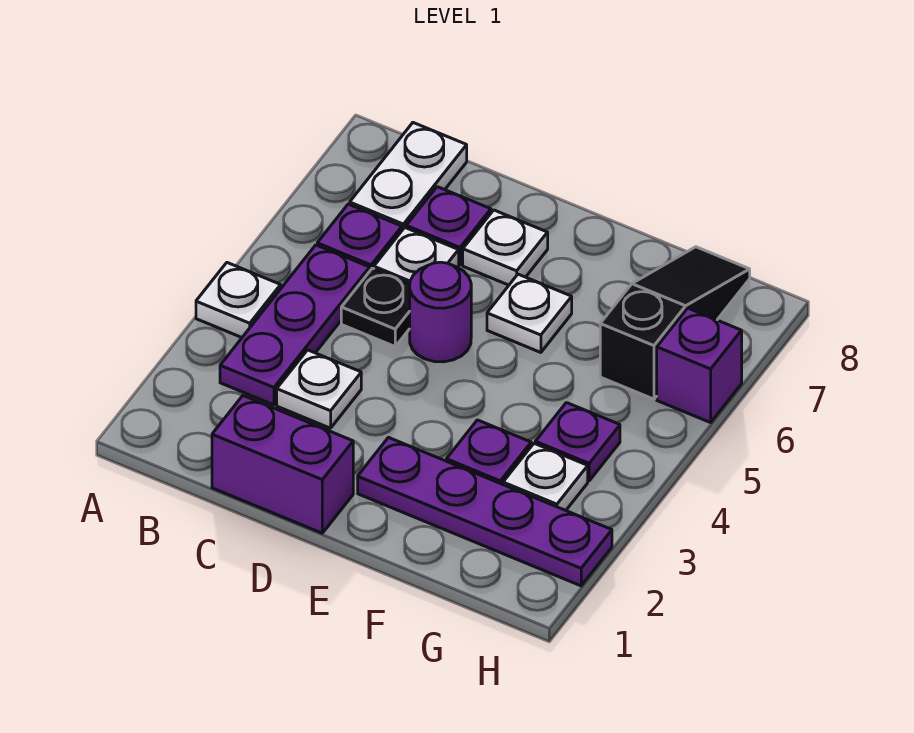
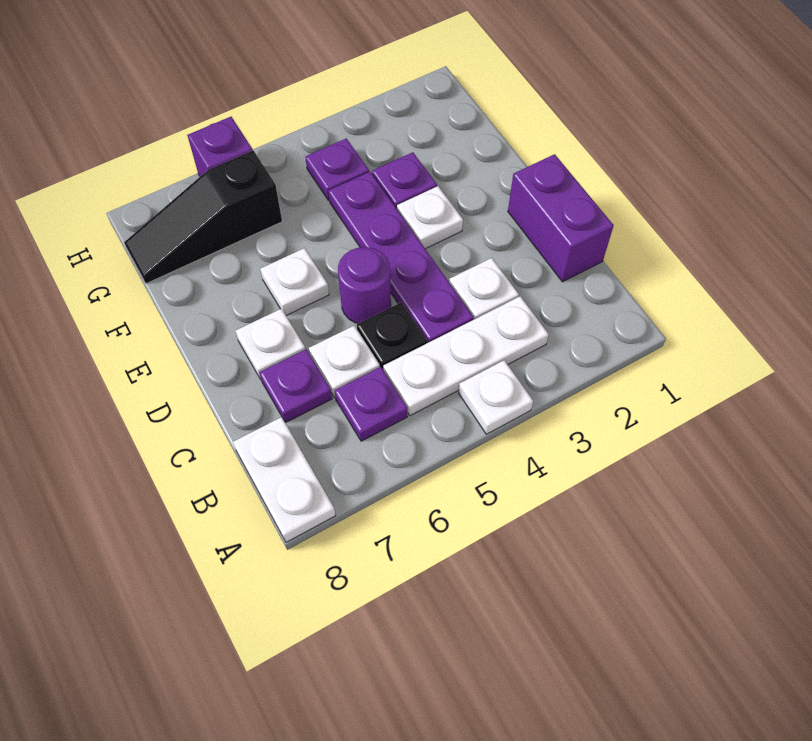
purple plate B3:B5 level 1 -> white plate B3:B5 level 1
white plate B7:B8 level 1 -> white plate A8:B8 level 1
purple plate E2:H2 level 1 -> purple plate C4:F4 level 1
white plate G3 level 1 -> white plate E3 level 1

